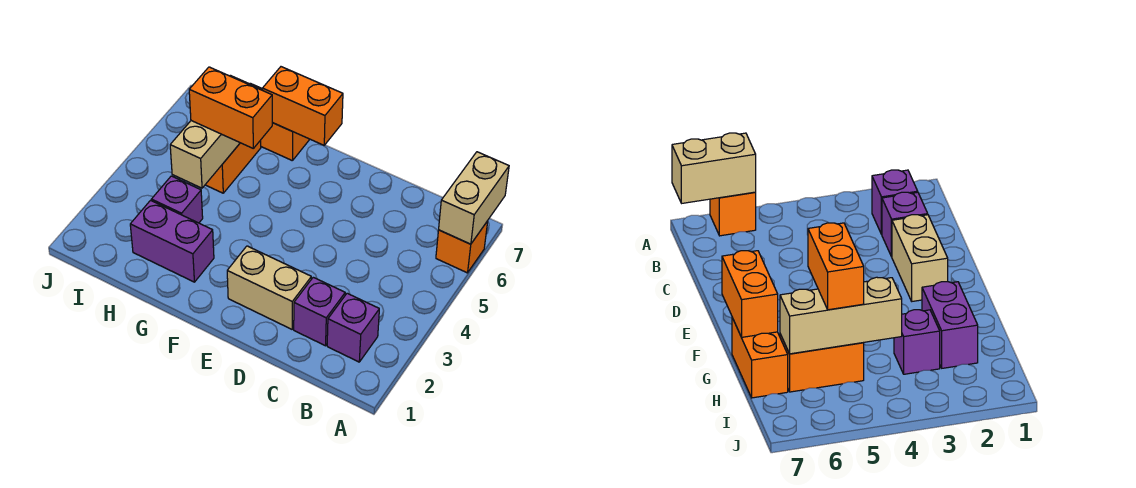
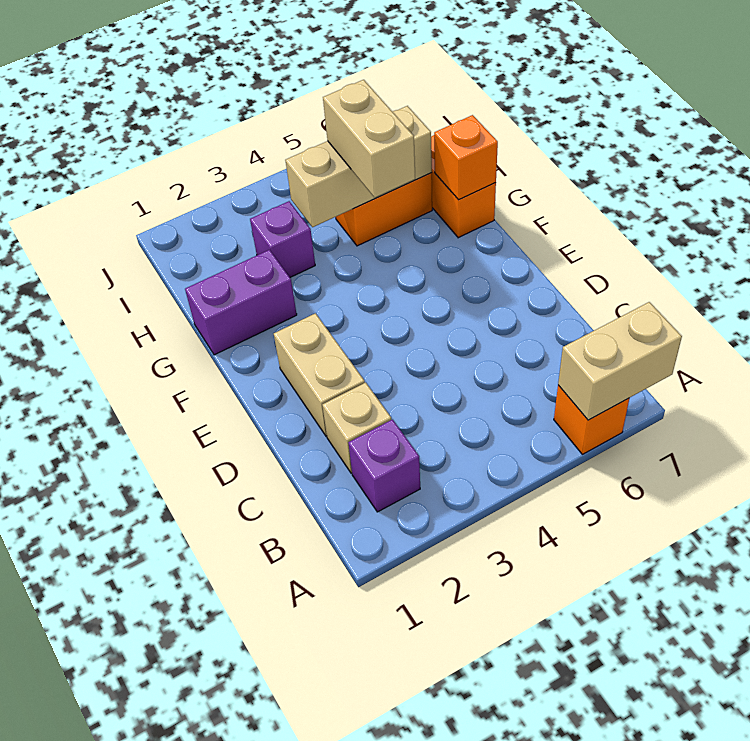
purple brick C2 level 1 -> tan brick C2 level 1
orange brick F7:G7 level 2 -> orange brick G7 level 2
purple brick G2:H2 level 1 -> purple brick G1:G2 level 1
orange brick G5:H5 level 3 -> tan brick G5:H5 level 3

